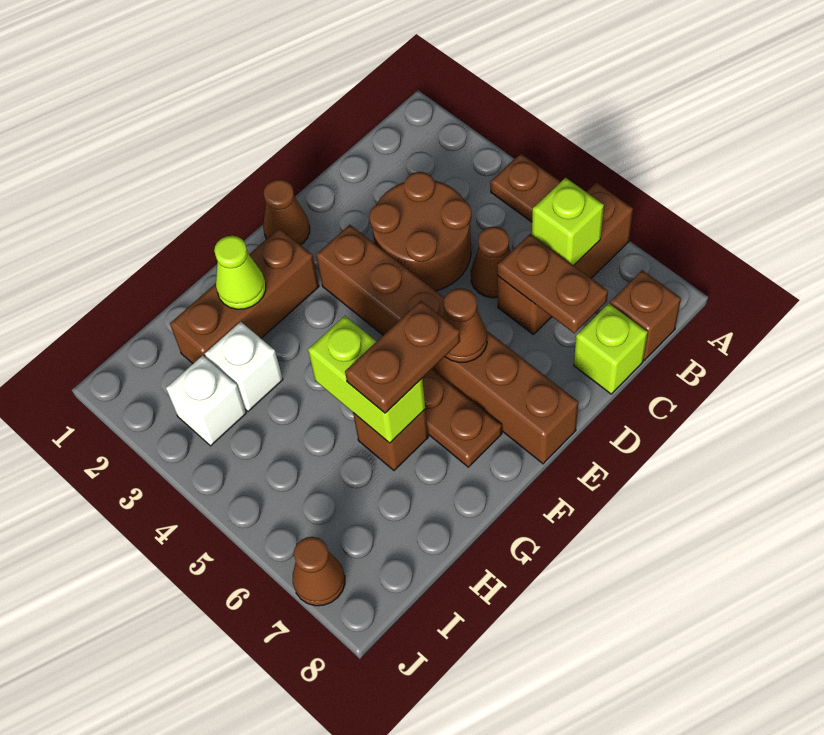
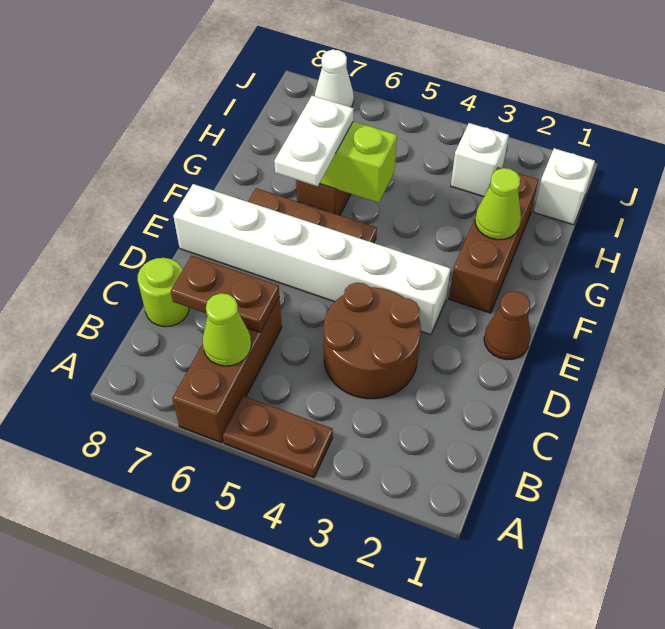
lime brick B6 level 2 -> lime cone B6 level 2
brown brick B8 level 1 -> none
brown cone C5 level 1 -> none
lime brick C8 level 1 -> lime round brick C8 level 1
brown brick E3:E8 level 1 -> white brick E3:E8 level 1
brown cone E6 level 2 -> none
brown plate F6:G6 level 3 -> white plate F6:G6 level 3
white brick H3 level 1 -> white brick I1 level 1
brown cone J7 level 1 -> white cone J7 level 1

